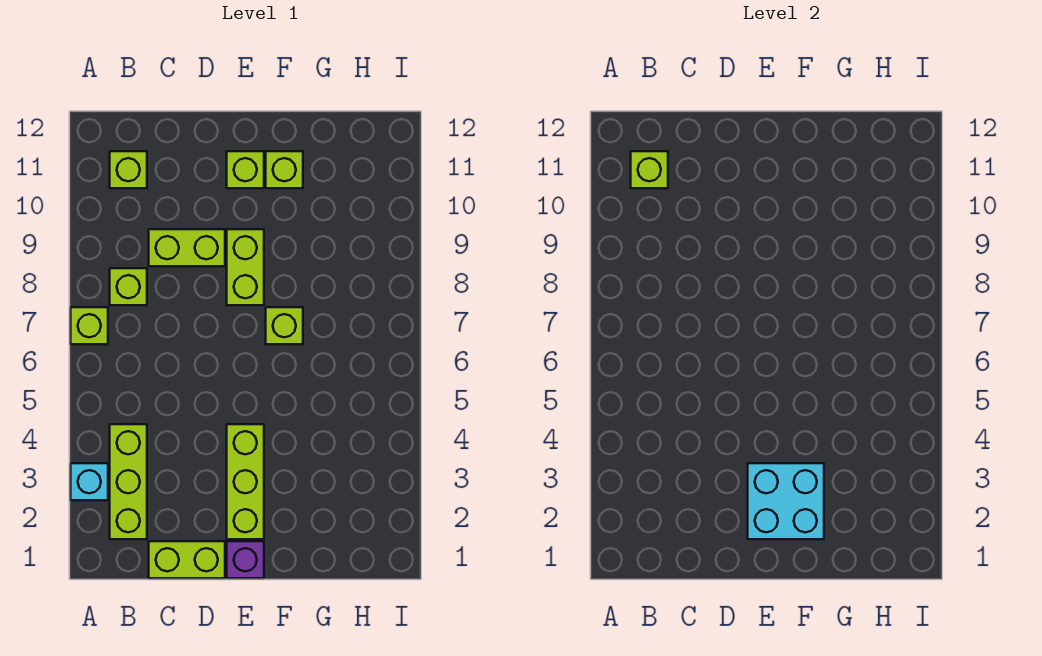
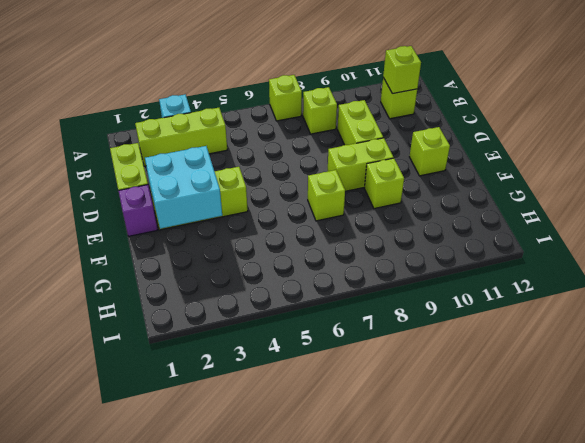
lime brick F11 level 1 -> lime brick F9 level 1

